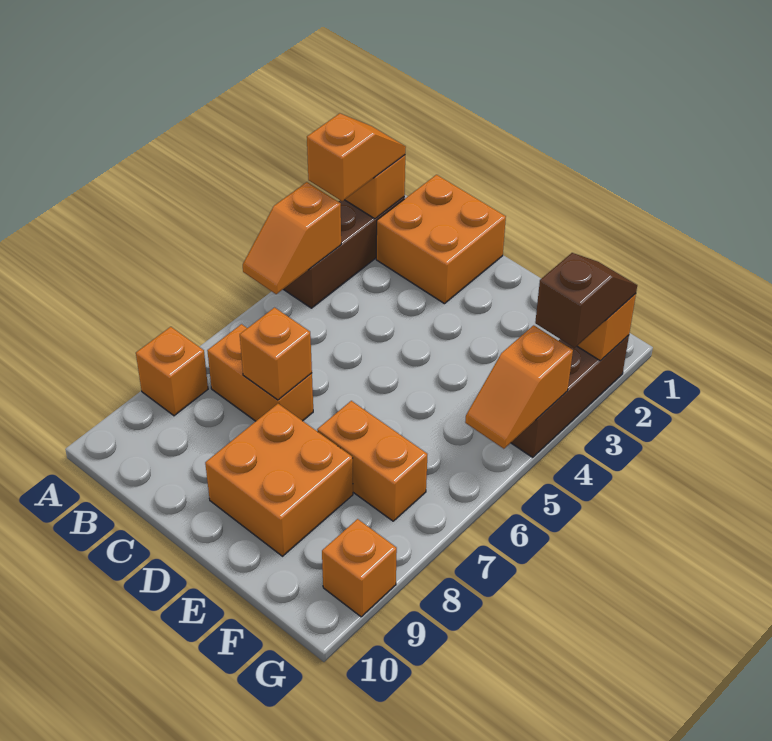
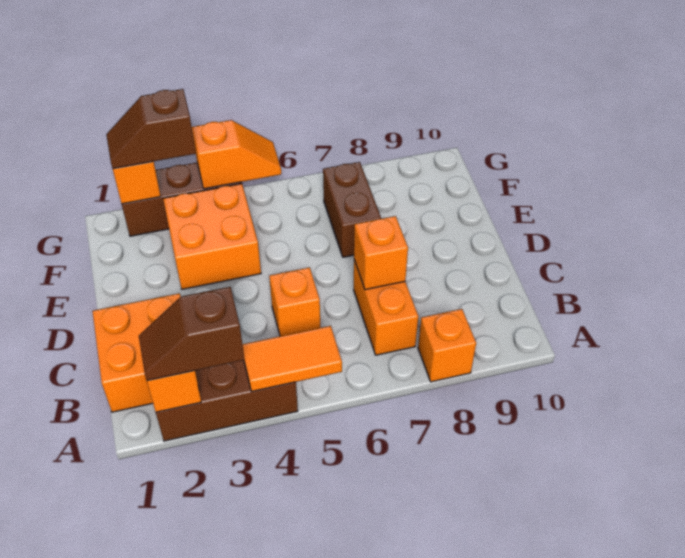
orange slope A2:A3 level 3 top 3 -> brown slope A2:A3 level 3 top 3
orange slope A4:A5 level 2 top 4 -> orange tile A4:A5 level 2
orange brick D8:E9 level 1 -> orange brick E3:F4 level 1
orange brick E7:F7 level 1 -> brown brick E7:F7 level 1
orange brick G9 level 1 -> orange brick C5 level 1

